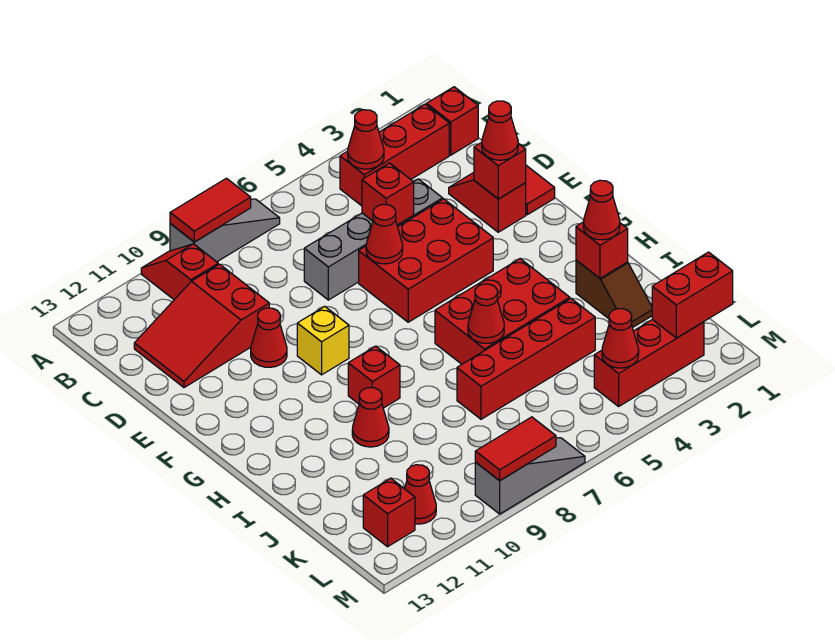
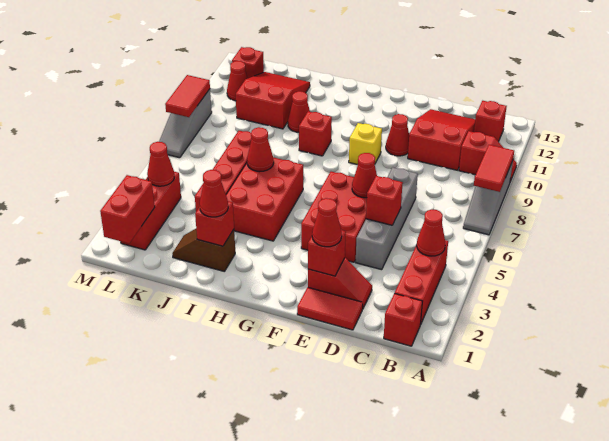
none -> red brick B12 level 1
none -> red slope J10:K12 level 1 top 10

